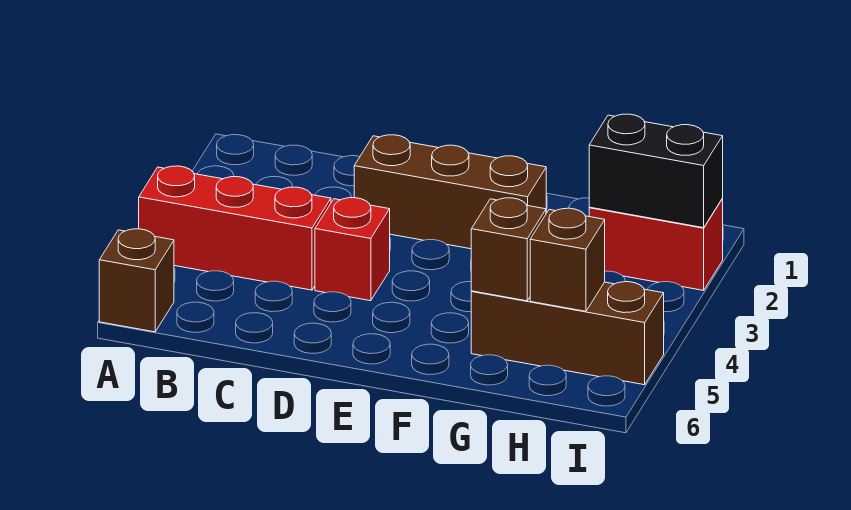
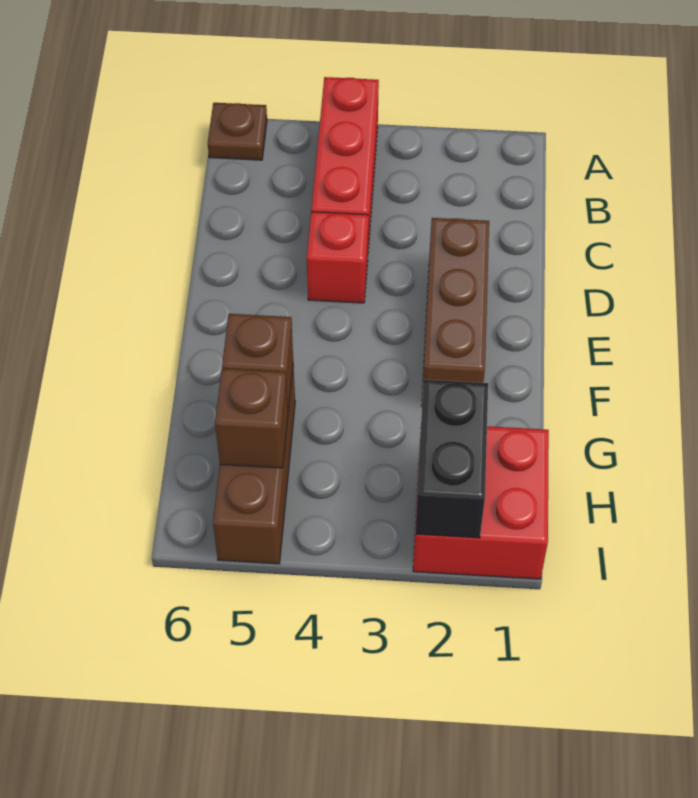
brown brick A6 level 1 -> brown plate A6 level 1
red brick H2:I2 level 1 -> red brick H1:I2 level 1

